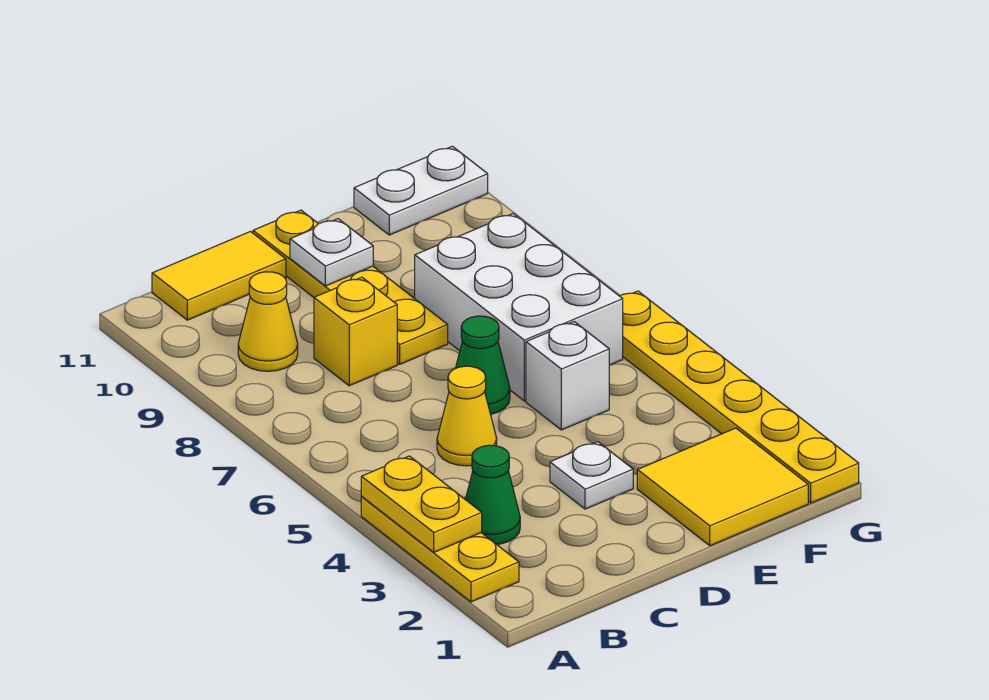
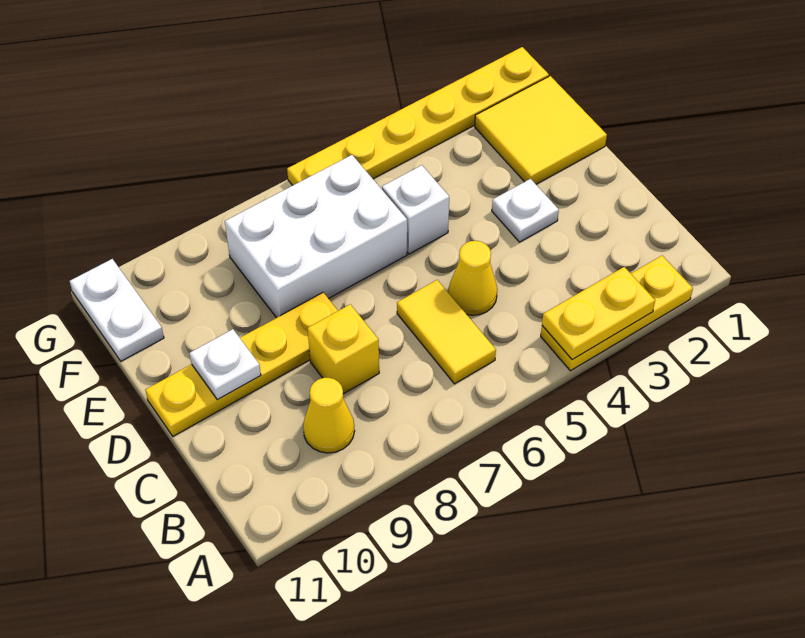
green cone B3 level 1 -> none
yellow tile B11:C11 level 1 -> yellow tile B6:C6 level 1
green cone D6 level 1 -> none

